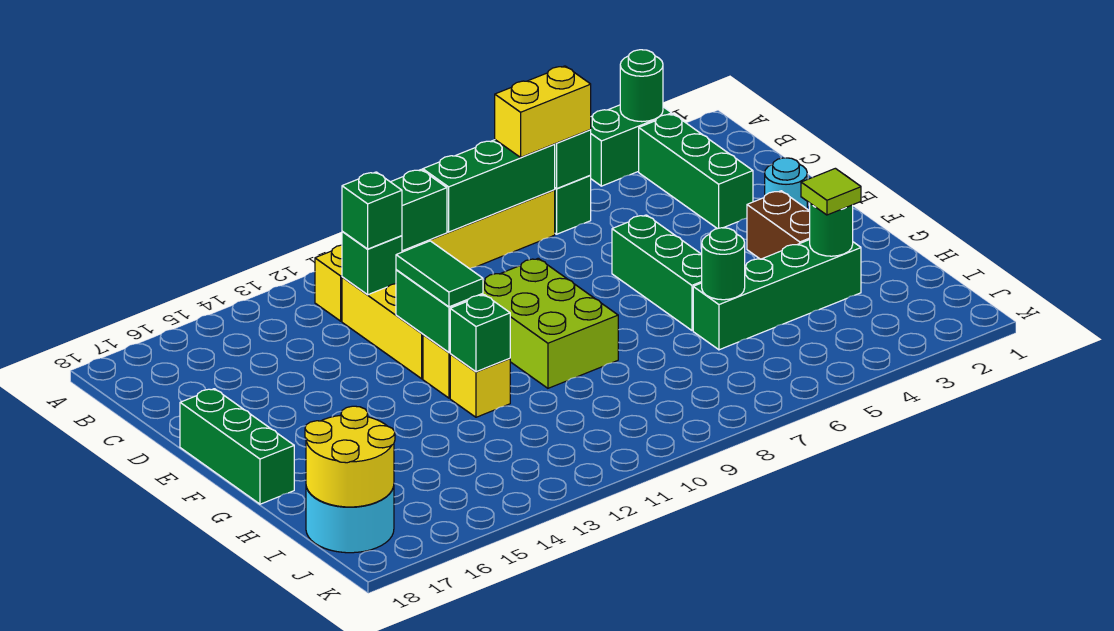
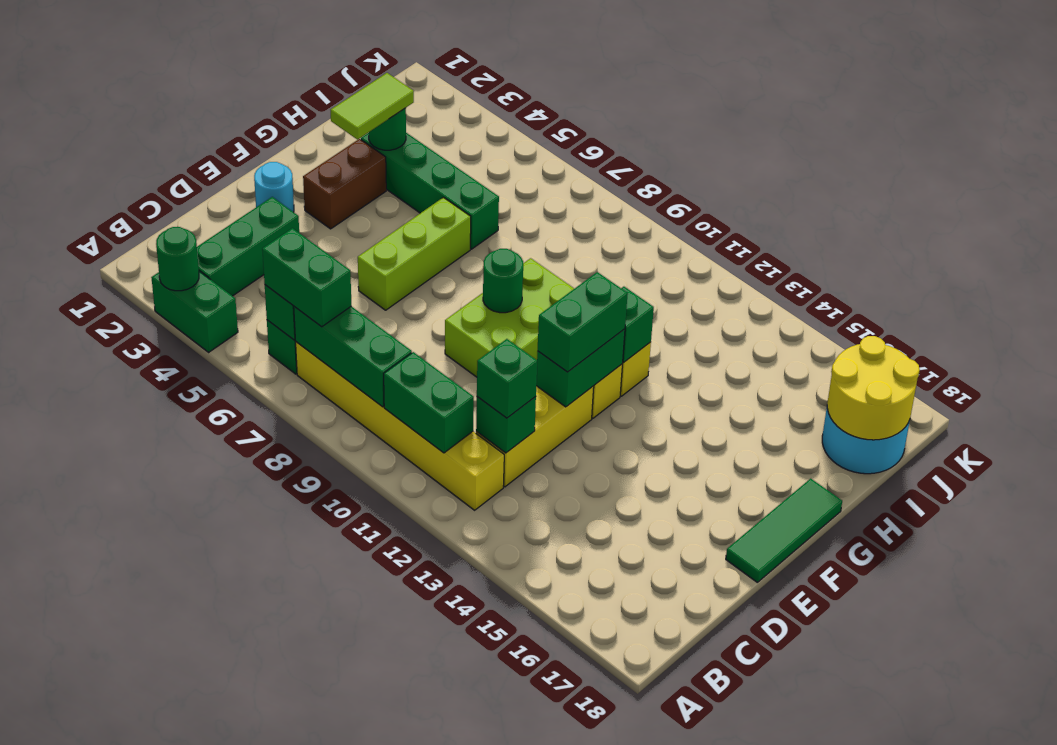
yellow brick B6:B7 level 3 -> green brick B6:B7 level 3
green brick E6:G6 level 1 -> lime brick E6:G6 level 1
green tile E12:F12 level 3 -> green brick E12:F12 level 3
green brick E18:G18 level 1 -> green tile E18:G18 level 1
lime tile H3 level 3 -> lime tile G3:H3 level 3
green round brick H6 level 2 -> green round brick F9 level 2

